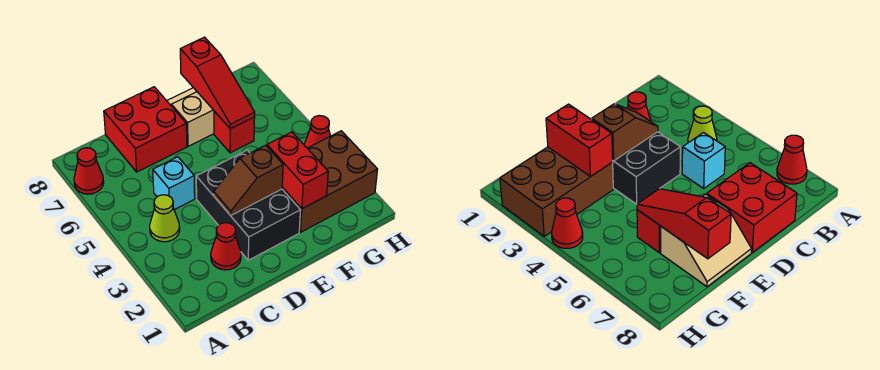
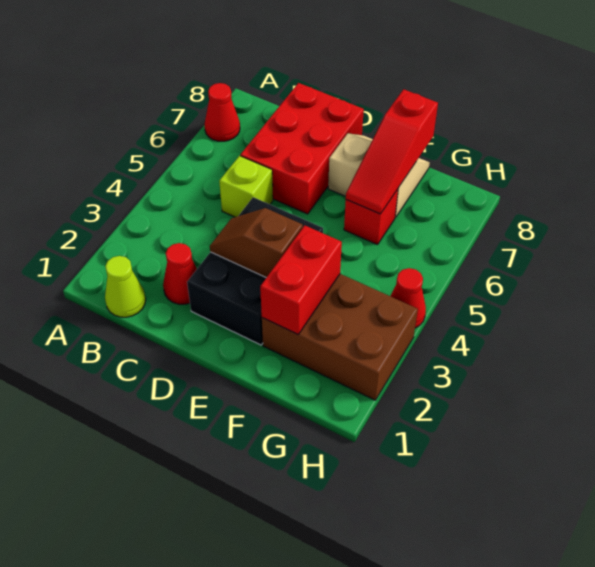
lime cone B4 level 1 -> lime cone B1 level 1
cyan brick C5 level 1 -> lime brick C5 level 1
red brick C7:D8 level 1 -> red brick C6:D8 level 1

